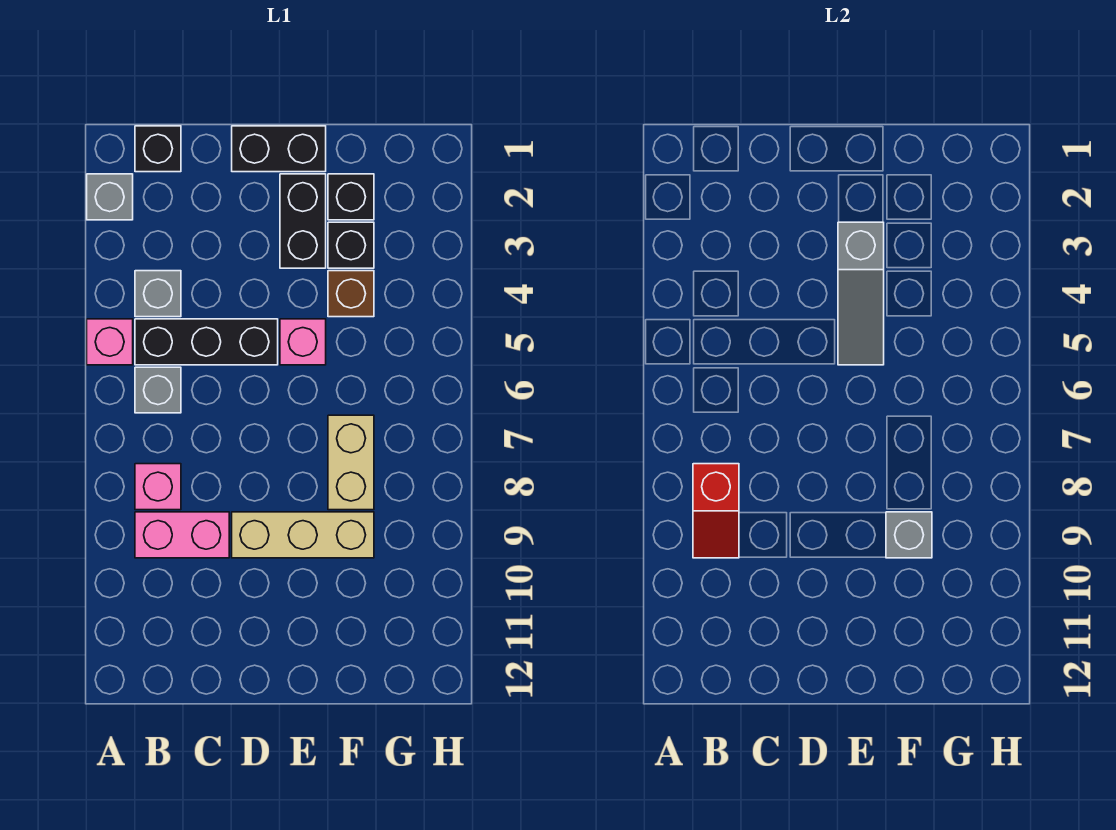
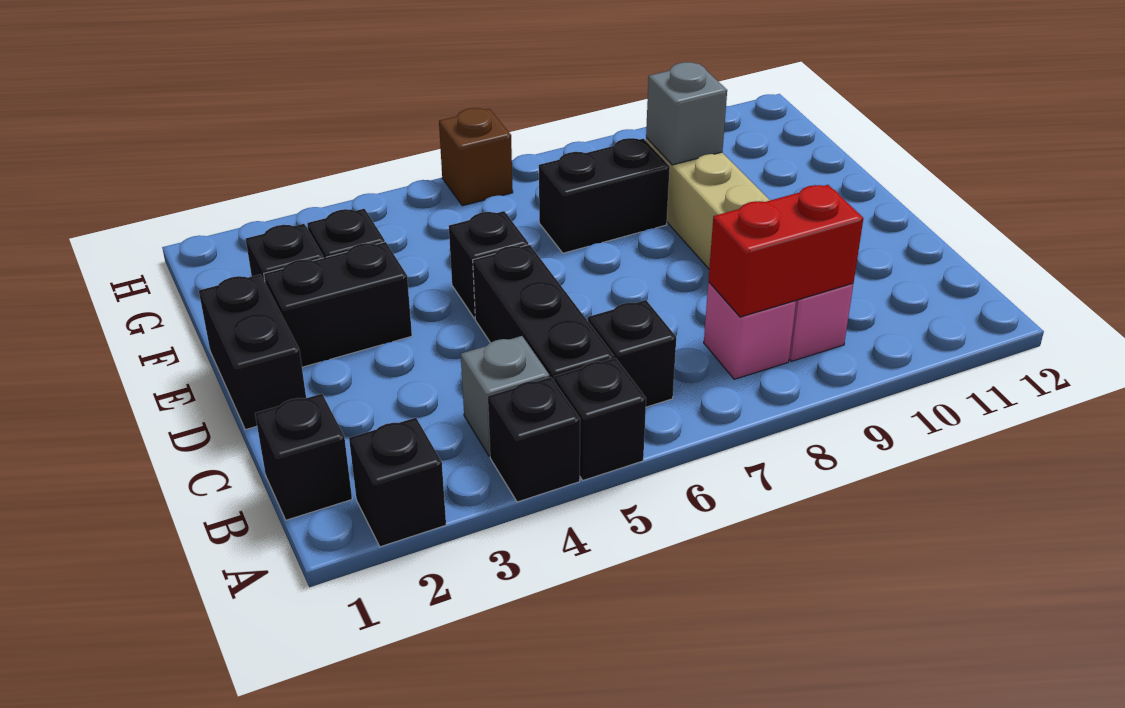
grey brick A2 level 1 -> black brick A2 level 1
none -> black brick A4 level 1
pink brick A5 level 1 -> black brick A5 level 1
grey brick B6 level 1 -> black brick B6 level 1
red slope B8:B9 level 2 top 8 -> red brick B8:B9 level 2
grey slope E3:E5 level 2 top 3 -> none
pink brick E5 level 1 -> black brick E5 level 1
brown brick F4 level 1 -> brown brick H6 level 1
tan brick F7:F8 level 1 -> black brick F7:F8 level 1

